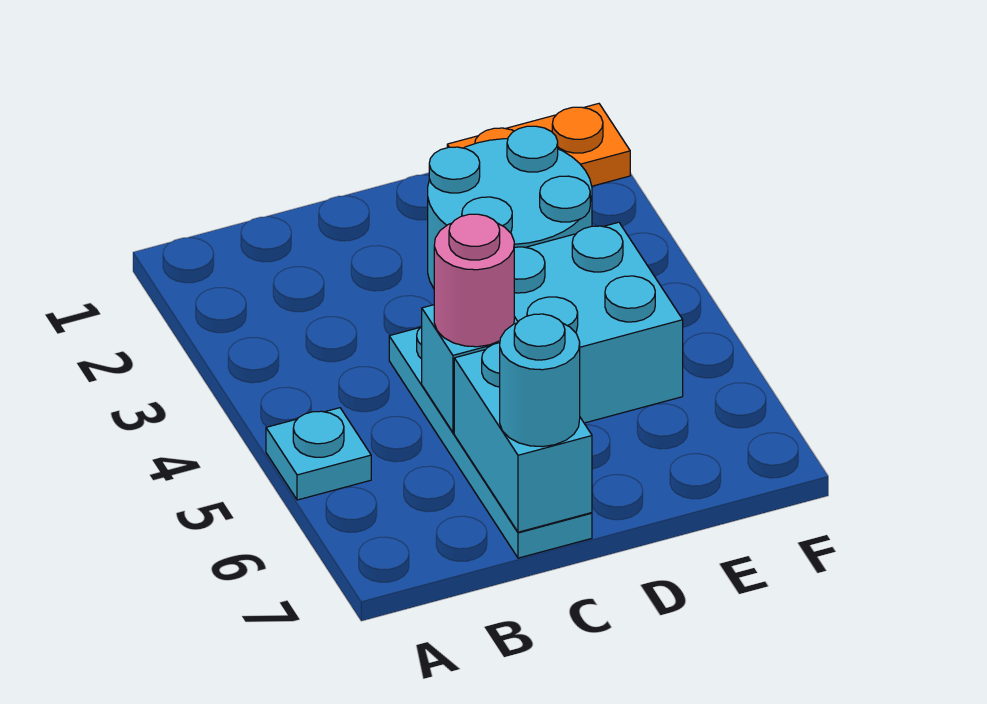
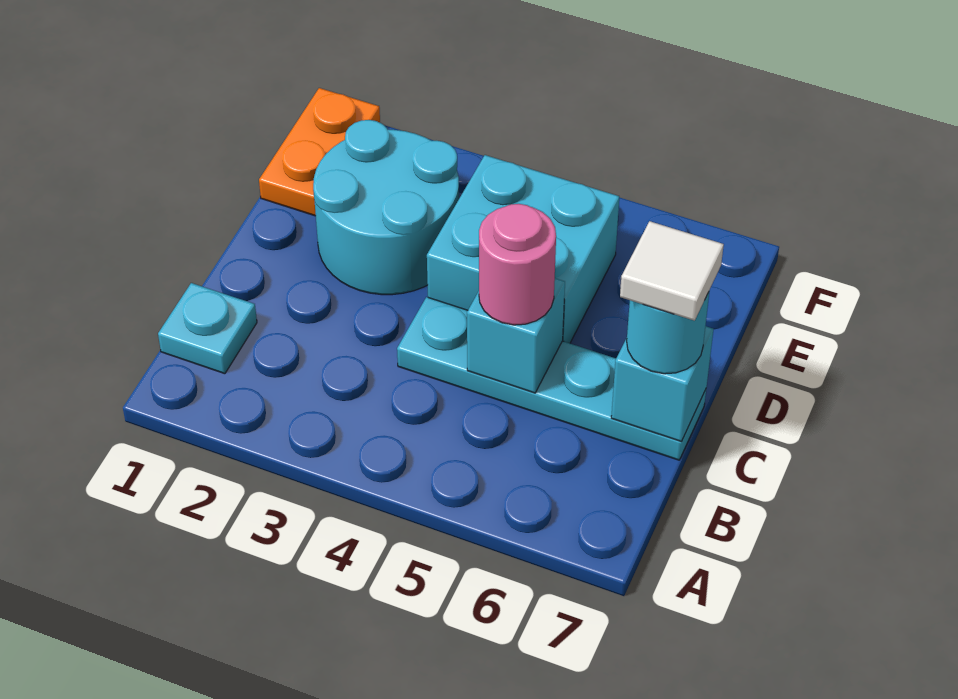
cyan plate A5 level 1 -> cyan plate B1 level 1
cyan brick C6:C7 level 2 -> cyan brick C7 level 2
none -> white tile C7 level 4

